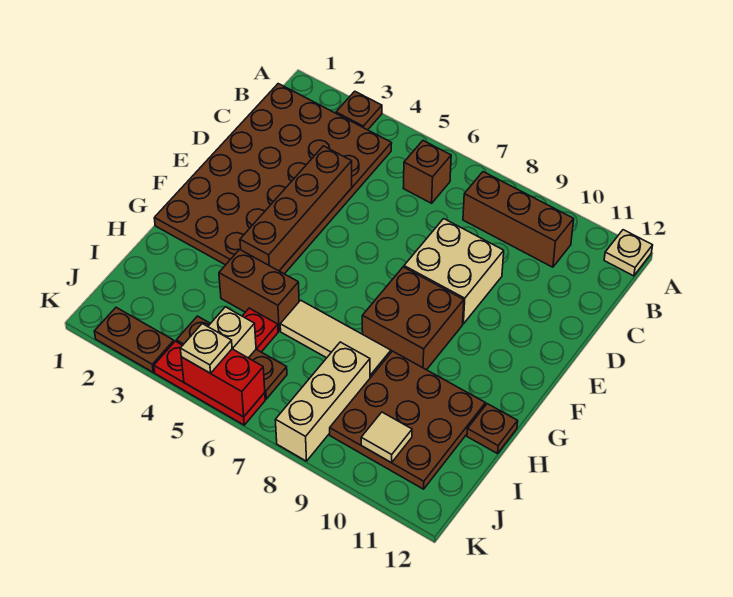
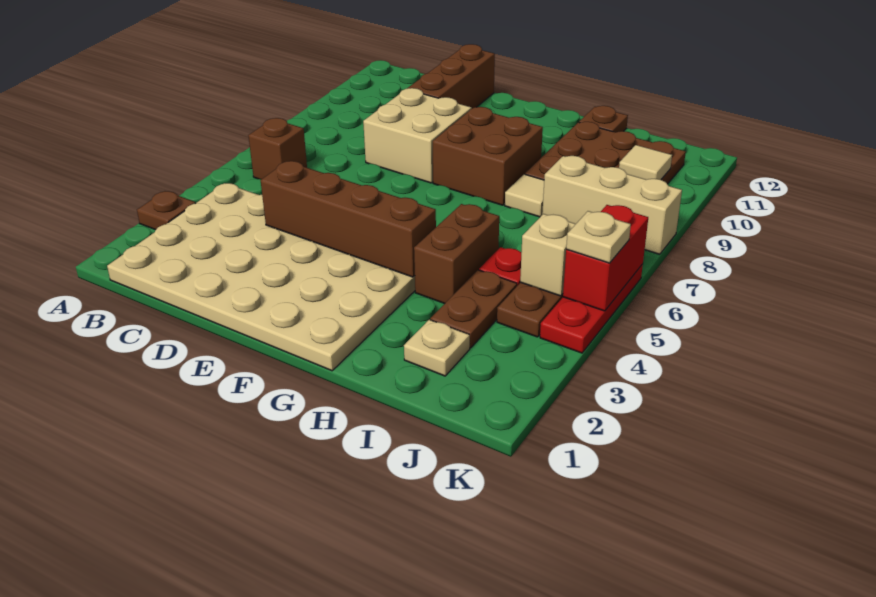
tan plate A12 level 1 -> tan plate I2 level 1
brown plate B1:G4 level 1 -> tan plate B1:G4 level 1
brown brick B8:B10 level 1 -> brown brick D10:D12 level 1
tan tile H6:H8 level 1 -> tan tile H8 level 1
brown plate K2:K3 level 1 -> brown plate I3:I4 level 1

